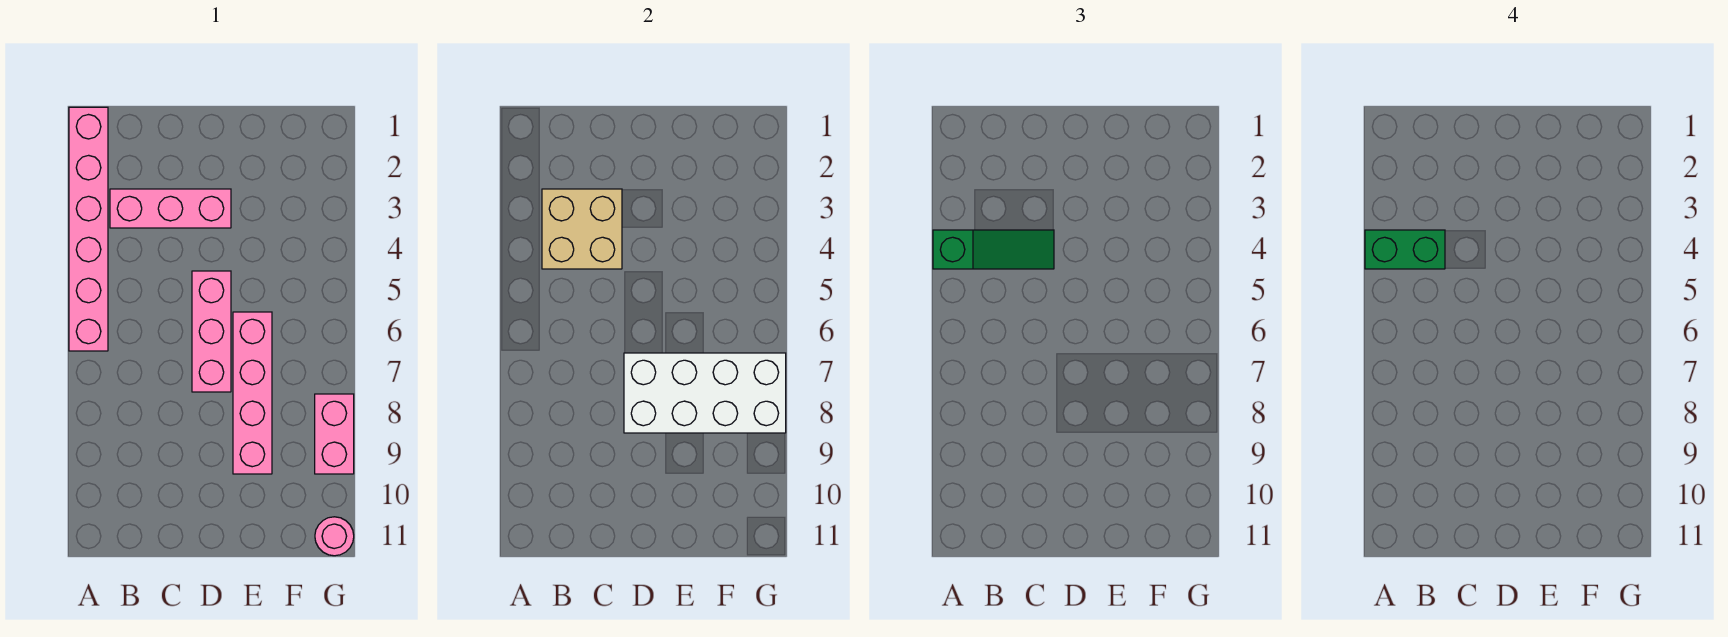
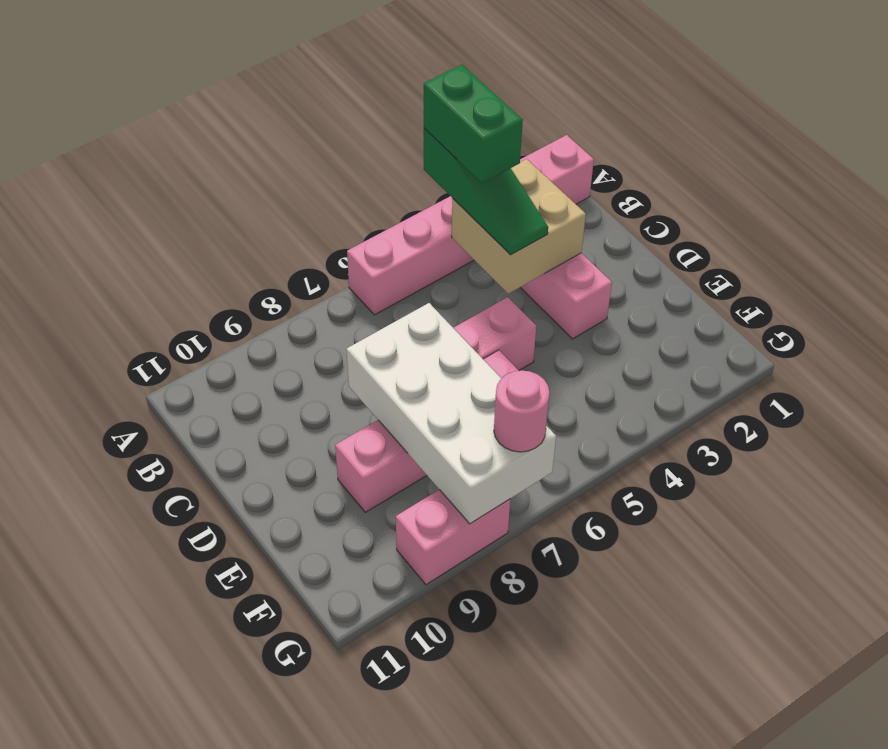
pink round brick G11 level 1 -> pink round brick G7 level 3

